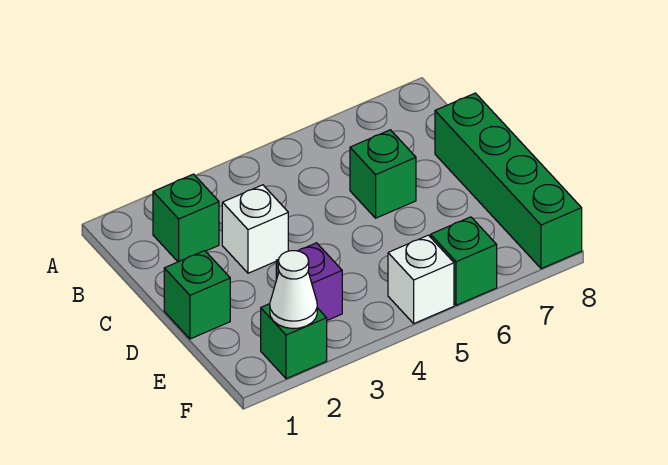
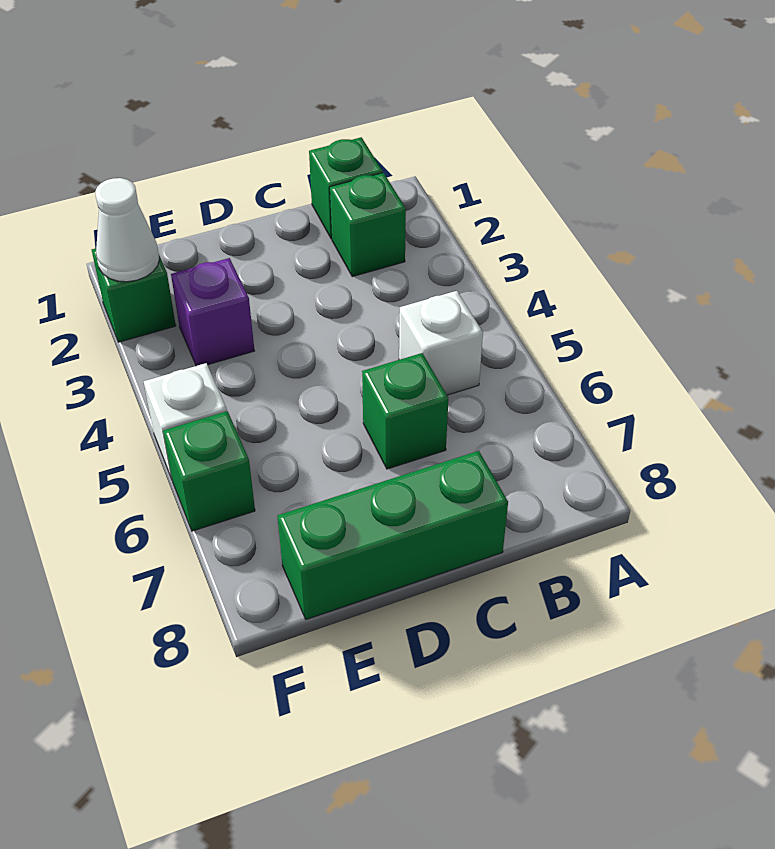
white brick C3 level 1 -> white brick B5 level 1
green brick C8:F8 level 1 -> green brick C8:E8 level 1
green brick D1 level 1 -> green brick B1 level 1

